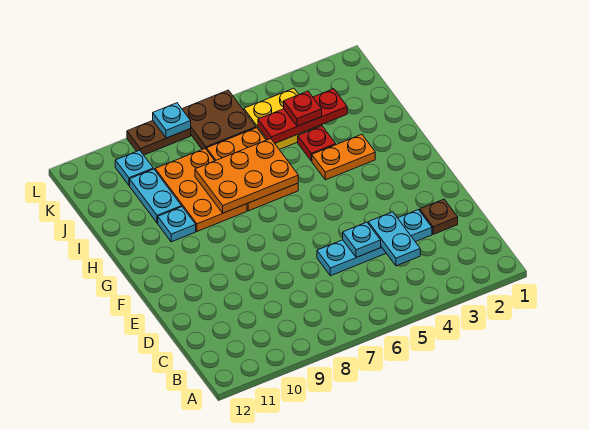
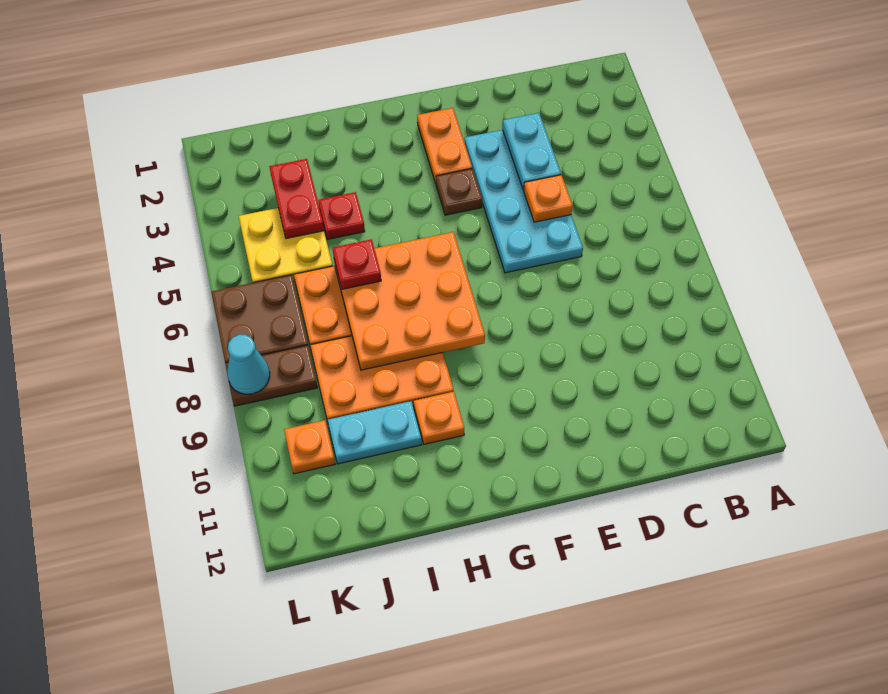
cyan plate C4:D4 level 2 -> cyan plate D3:D4 level 2
brown plate D2 level 1 -> brown plate F4 level 1
cyan plate D3:D6 level 1 -> cyan plate D3:E6 level 1
cyan plate D5 level 2 -> orange plate D5 level 2
orange plate H3:H4 level 1 -> orange plate F2:F3 level 1
orange plate H6:I8 level 2 -> orange plate G6:I8 level 2
cyan plate H10 level 1 -> orange plate H10 level 1
red plate J3:J5 level 2 -> red plate J3:J4 level 2
red plate J4 level 3 -> red plate I6 level 3
cyan plate K10 level 1 -> orange plate K10 level 1
brown plate L8:L9 level 1 -> brown plate K8:L8 level 1
cyan plate L8 level 2 -> cyan cone L8 level 2

